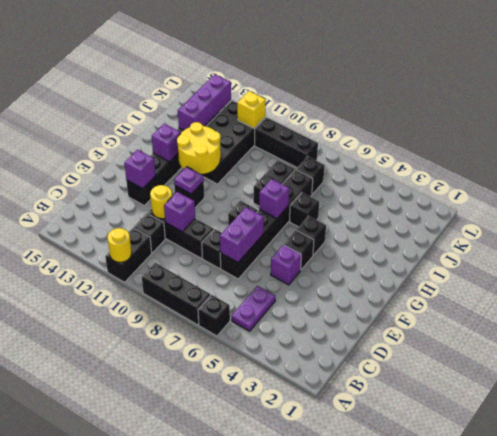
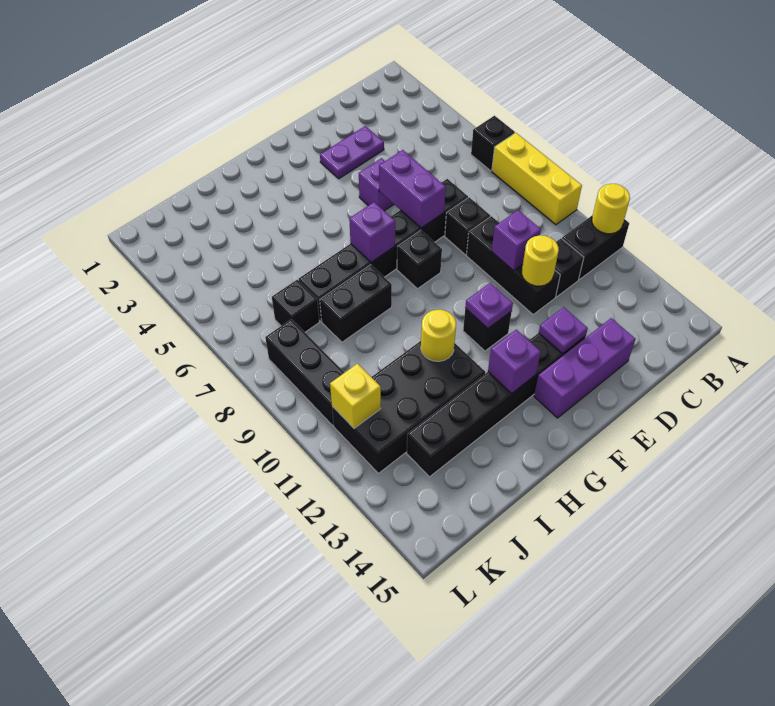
black brick A7:A9 level 1 -> yellow brick A7:A9 level 1
purple plate B5:C5 level 1 -> purple plate D3:E3 level 1
purple brick D7:E7 level 2 -> purple brick E6:E7 level 2
purple brick E13 level 2 -> purple plate E13 level 2
black brick F5 level 1 -> none
black brick G5 level 1 -> none
yellow round brick G11:H12 level 2 -> yellow round brick H11 level 2
black brick H6 level 1 -> none
purple brick I13:K13 level 2 -> purple brick D14:F14 level 1

